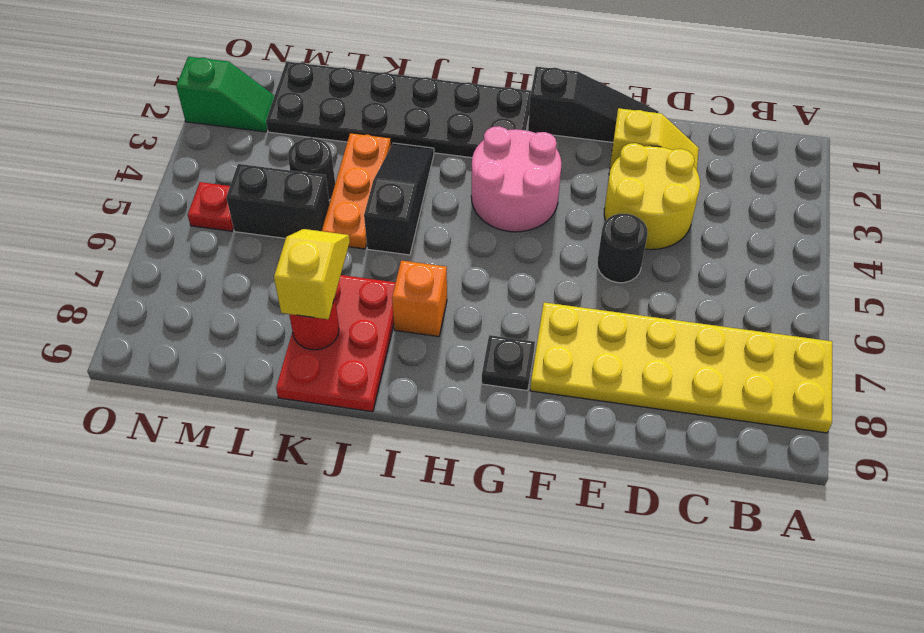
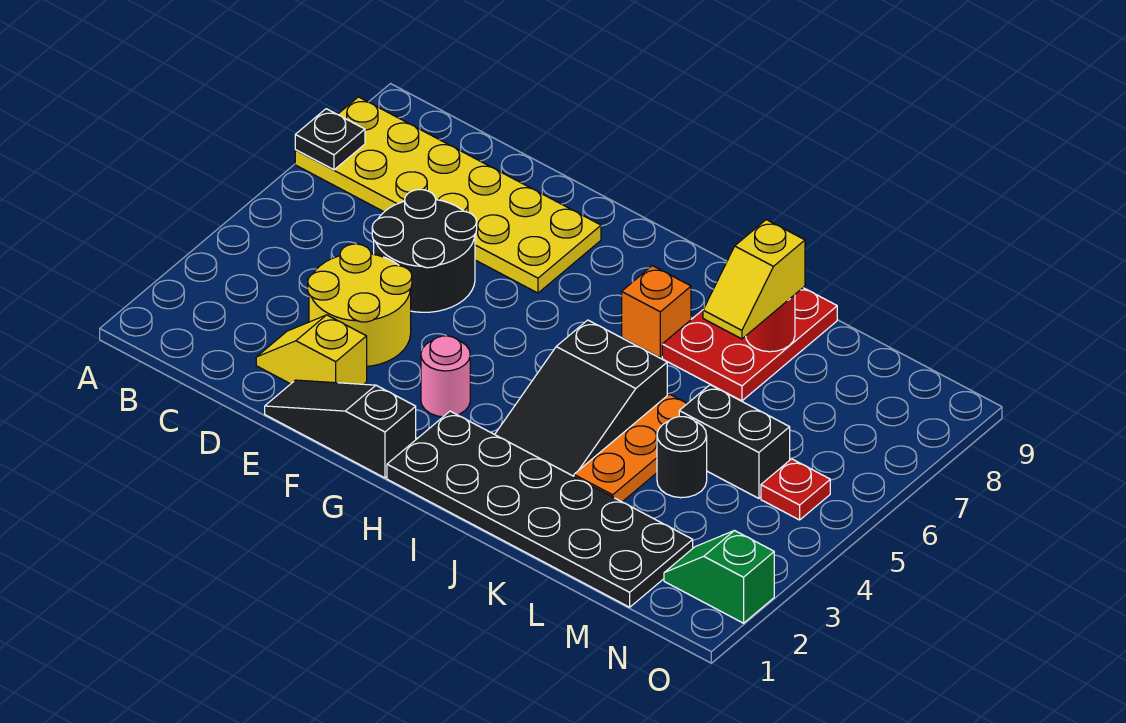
black round brick E5 level 1 -> black round brick D5:E6 level 1
pink round brick G3:H4 level 1 -> pink round brick G3 level 1
black plate G8 level 1 -> black plate A7 level 2
black slope J3:J5 level 1 top 5 -> black slope I3:J5 level 1 top 5

